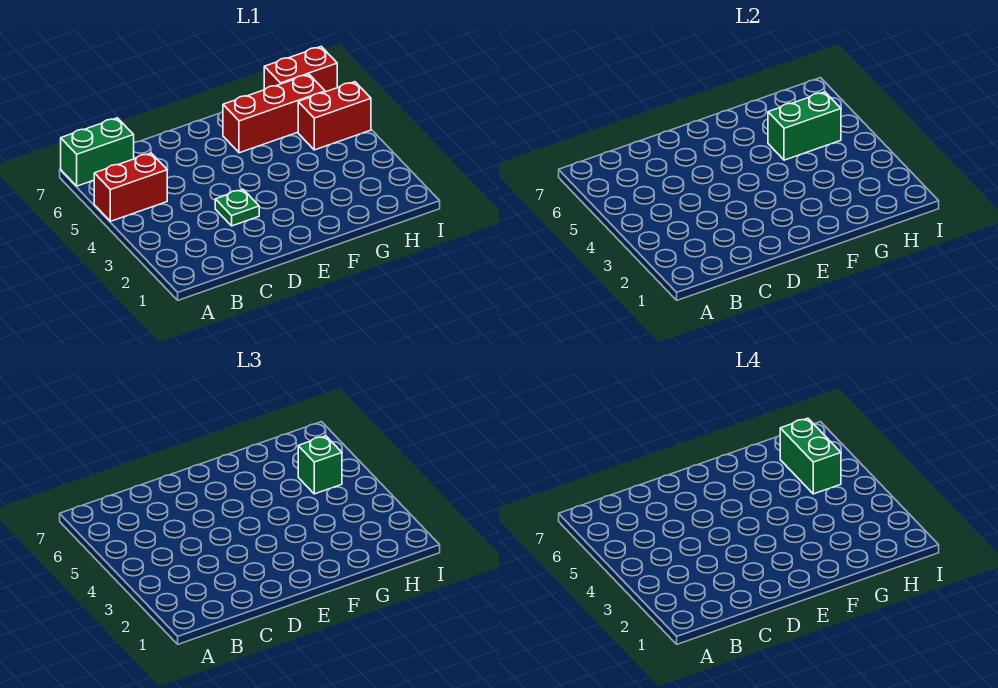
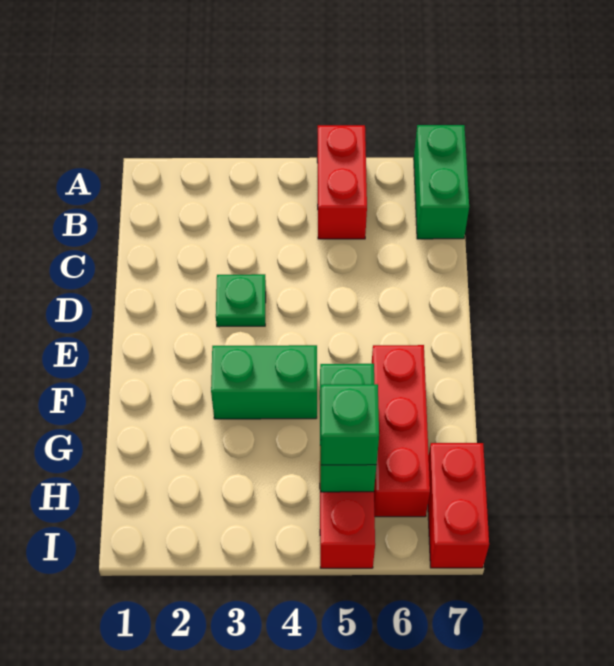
green brick H5:H6 level 4 -> green brick F3:F4 level 1

